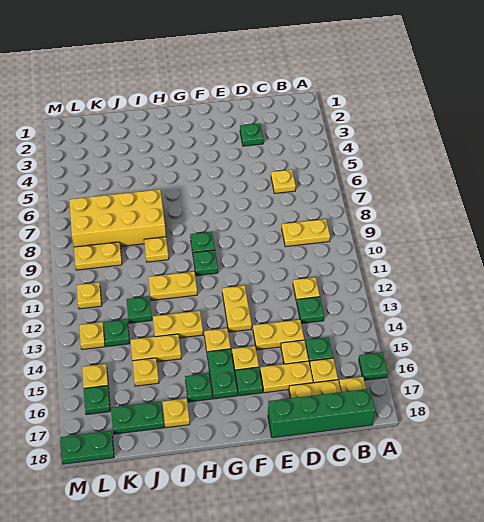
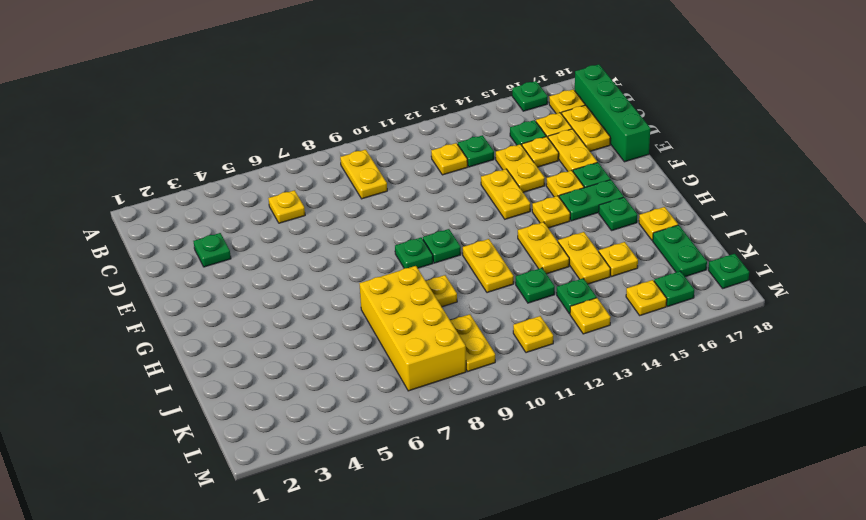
yellow plate F12:F13 level 1 -> yellow plate E13:F13 level 1
green plate L18:M18 level 1 -> green plate L18 level 1

